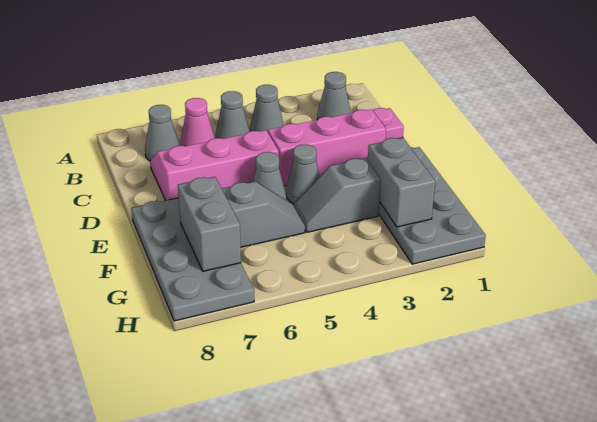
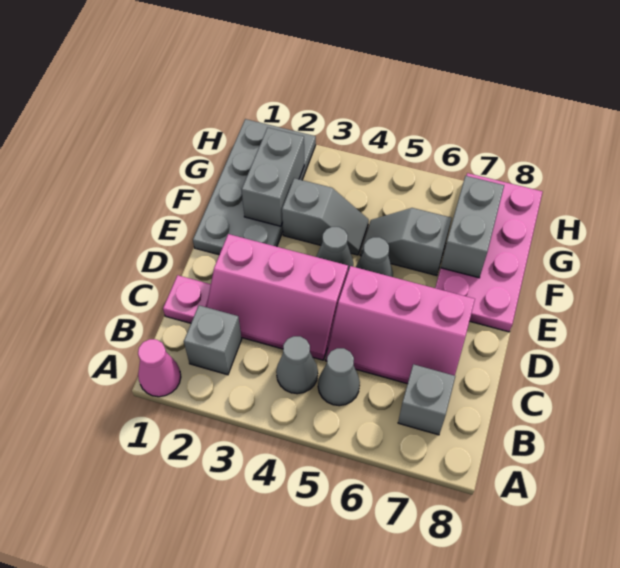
grey cone B2 level 1 -> grey brick B2 level 1
pink cone B6 level 1 -> pink cone A1 level 1
grey cone B7 level 1 -> grey brick B7 level 1
grey plate E7:H8 level 1 -> pink plate E7:H8 level 1

